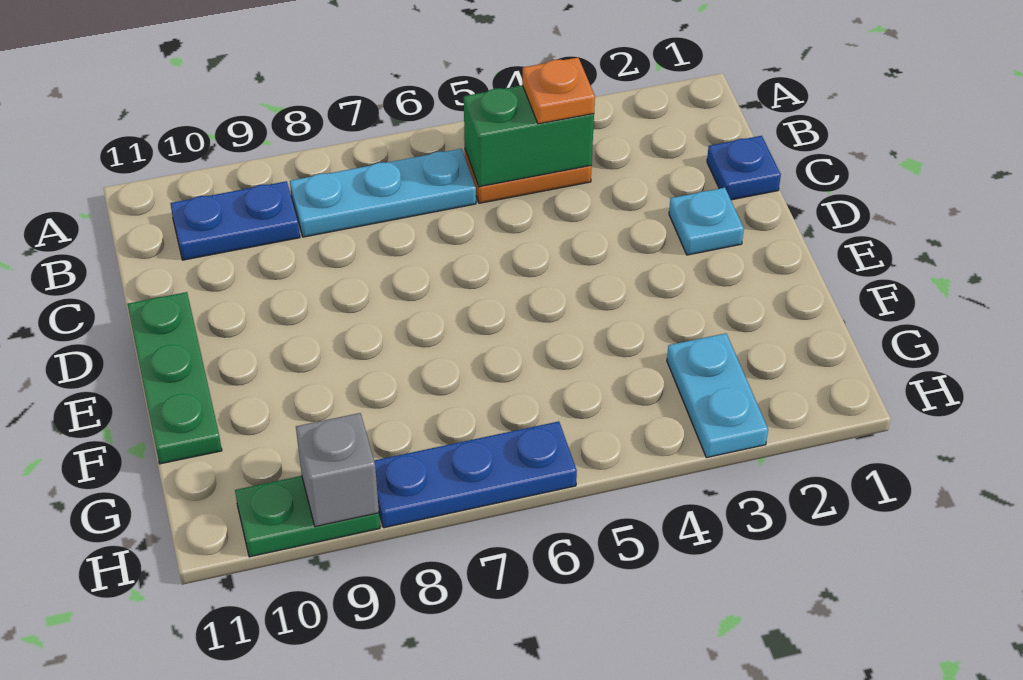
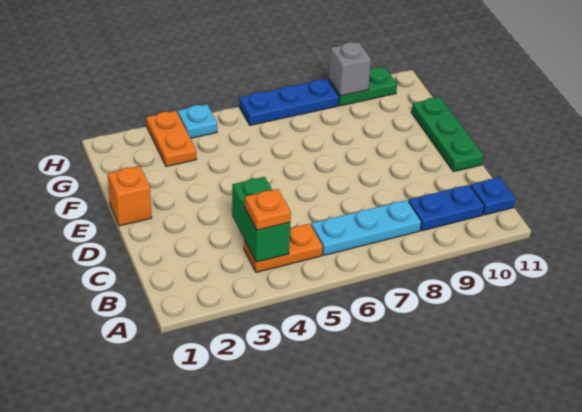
green brick B4:B5 level 2 -> green brick B4:C4 level 2
blue plate C1 level 1 -> blue plate B11 level 1
cyan plate D2 level 1 -> cyan plate H4 level 1
none -> orange brick E1 level 1
cyan plate G3:H3 level 1 -> orange plate G3:H3 level 1

